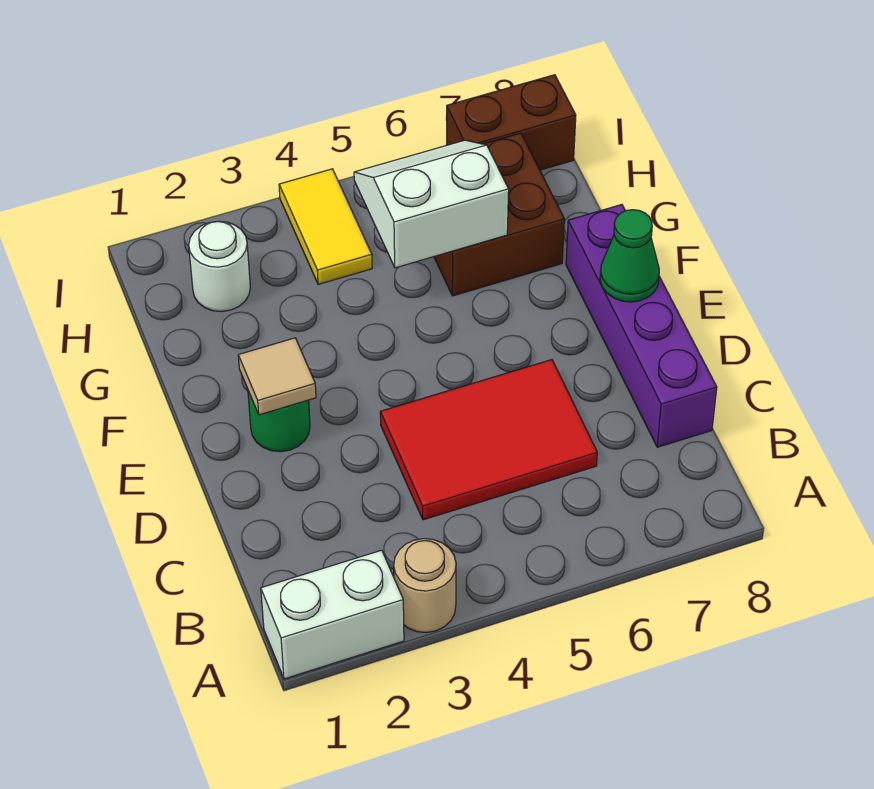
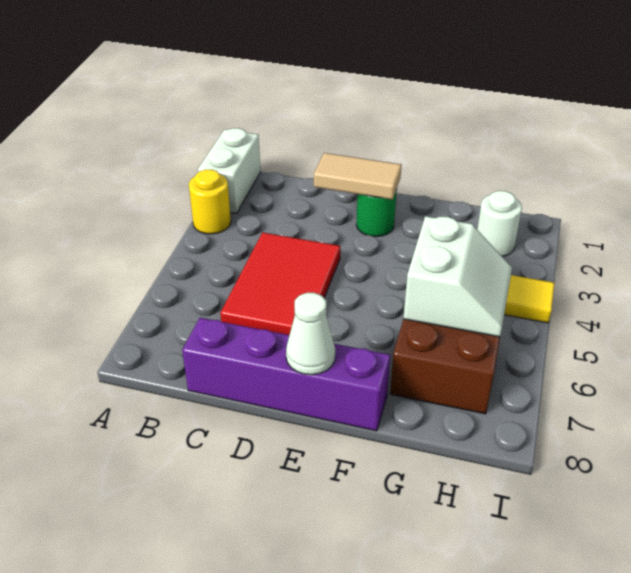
tan round brick A3 level 1 -> yellow round brick A3 level 1
tan tile E2 level 2 -> tan tile D2:E2 level 2
green cone E8 level 2 -> white cone E8 level 2
brown brick I7:I8 level 1 -> none

